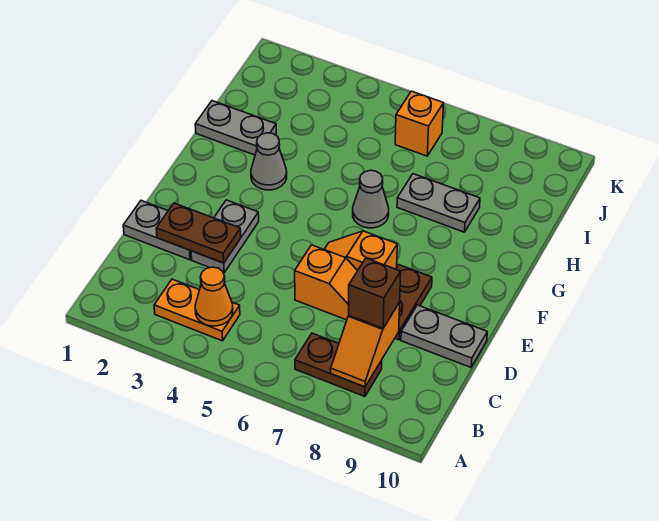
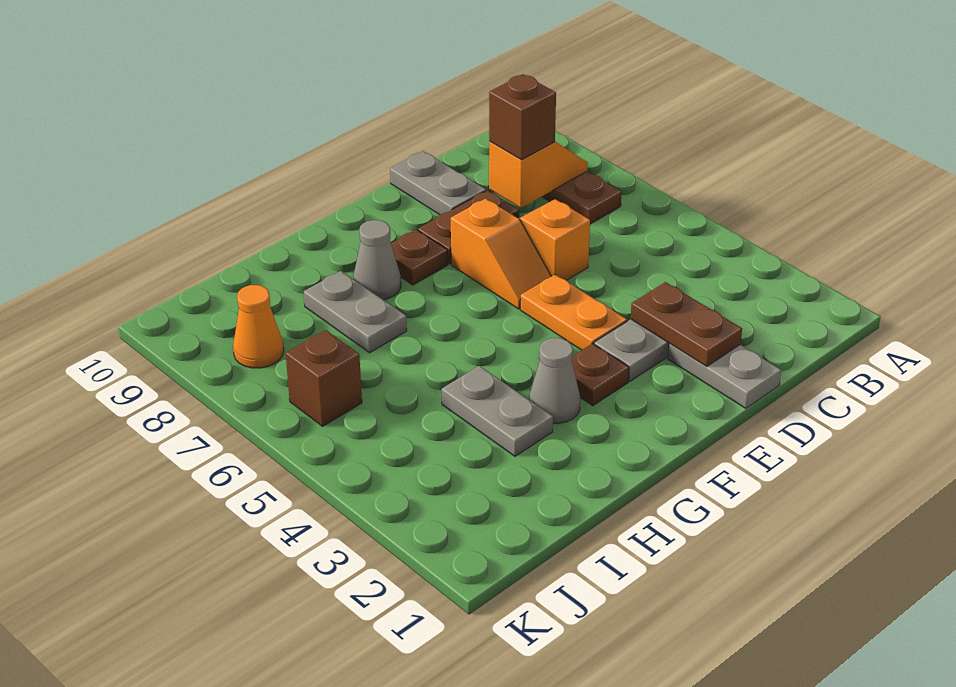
orange plate B3:B4 level 1 -> orange plate E4:E5 level 1
orange cone B4 level 2 -> orange cone J8 level 1
none -> brown plate F3 level 1
none -> brown plate F8 level 1
grey cone G6 level 1 -> grey cone G8 level 1
grey plate H1:H2 level 1 -> grey plate H3:H4 level 1
orange brick J6 level 1 -> brown brick J6 level 1

